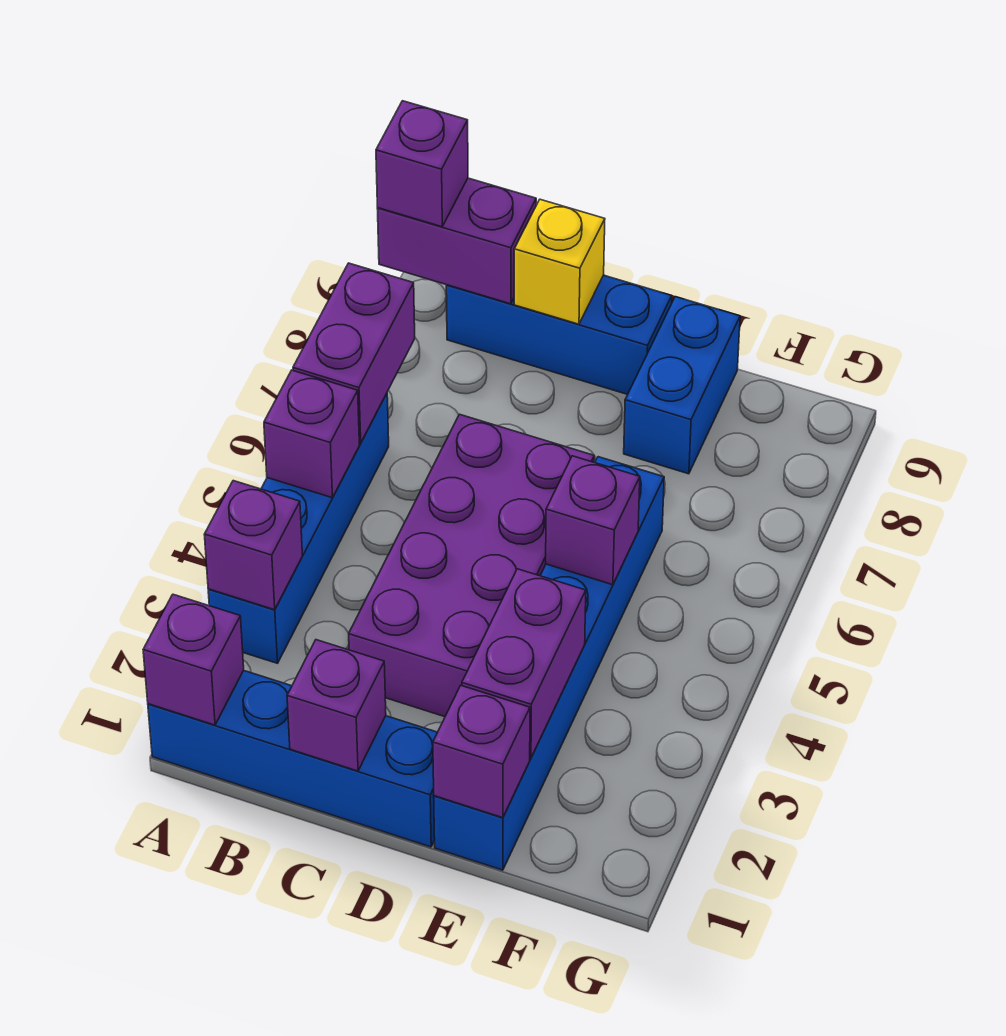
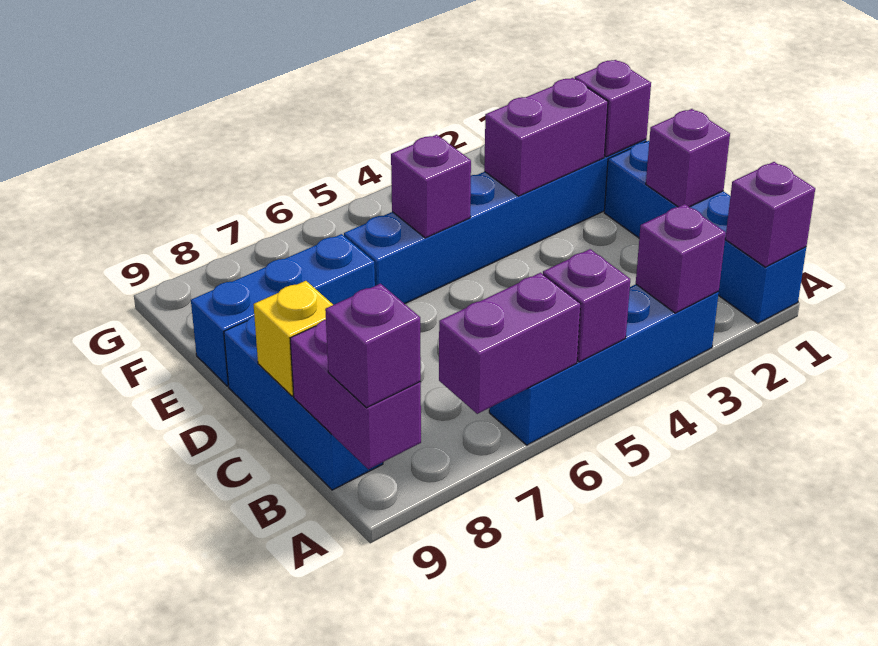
purple brick C3:D6 level 1 -> none
blue brick E8:E9 level 1 -> blue brick E7:E9 level 1

